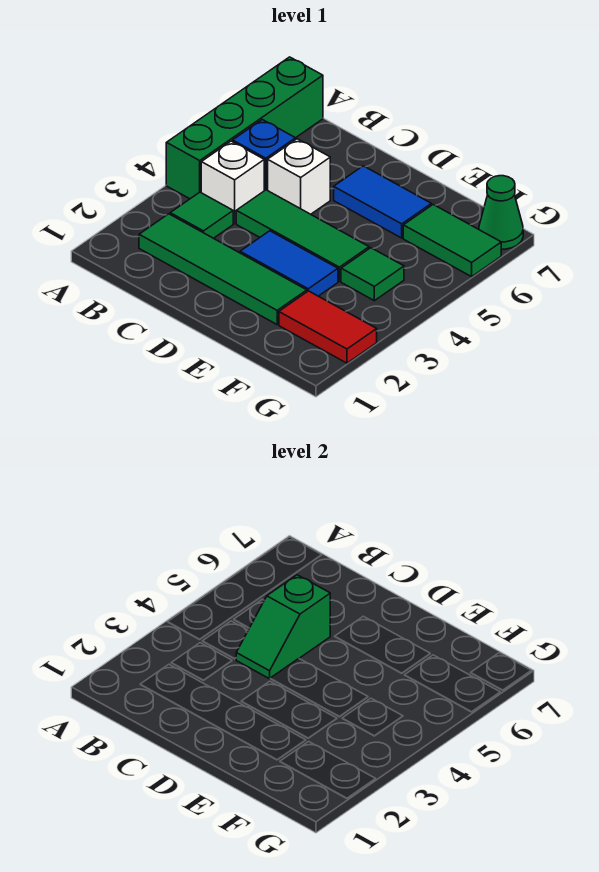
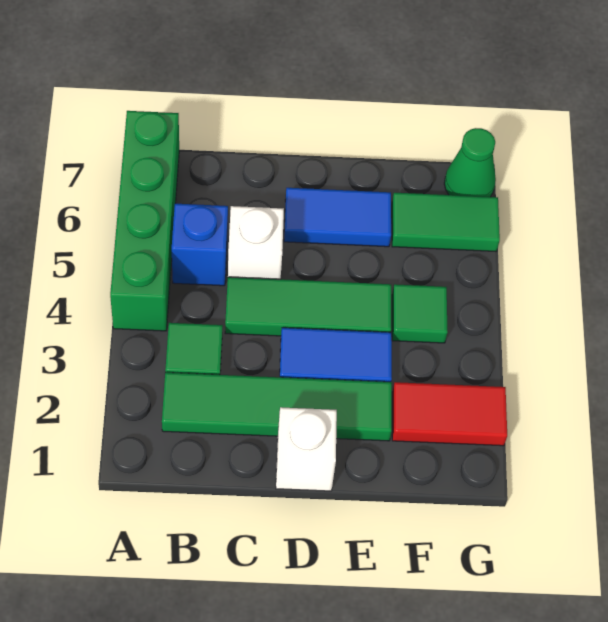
white brick B4 level 1 -> white brick D1 level 1
green slope C4:C5 level 2 top 5 -> none

